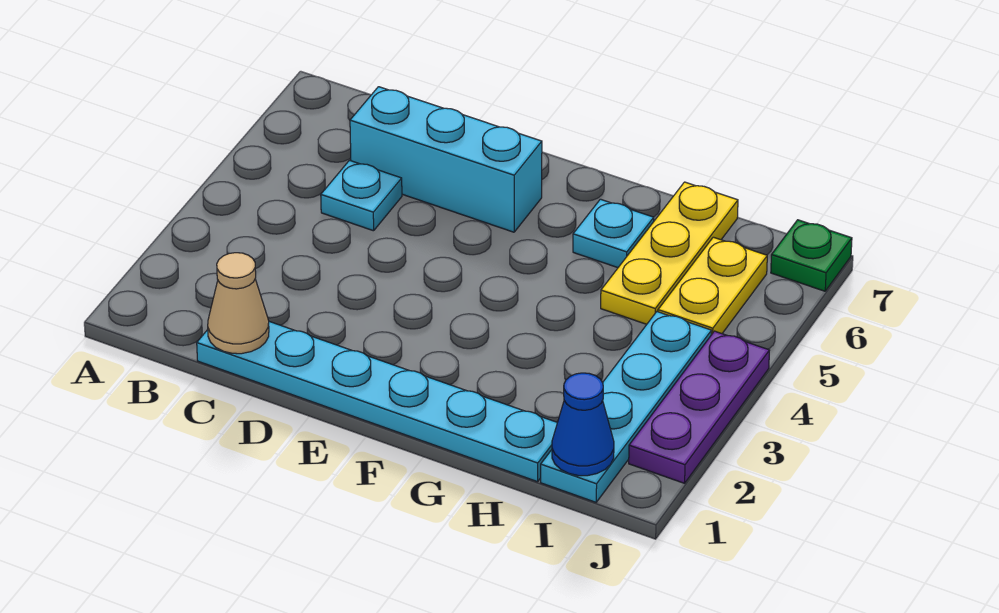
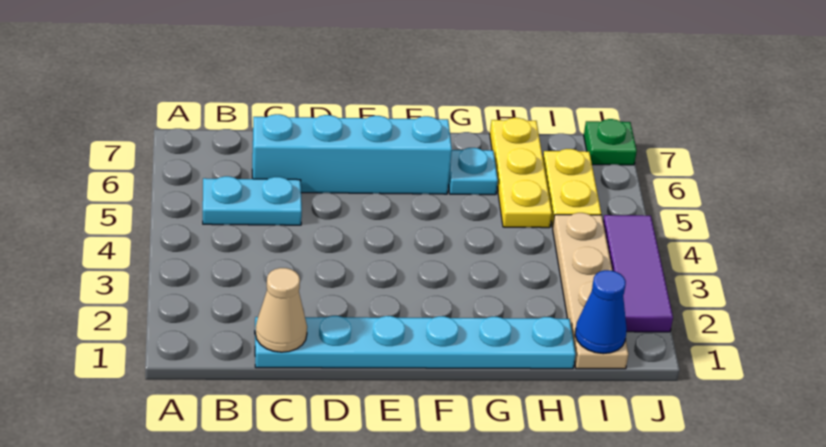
cyan plate C5 level 1 -> cyan plate B5:C5 level 1
cyan brick C6:E6 level 1 -> cyan brick C6:F6 level 1
cyan plate I1:I4 level 1 -> tan plate I1:I4 level 1
purple plate J2:J4 level 1 -> purple tile J2:J4 level 1

